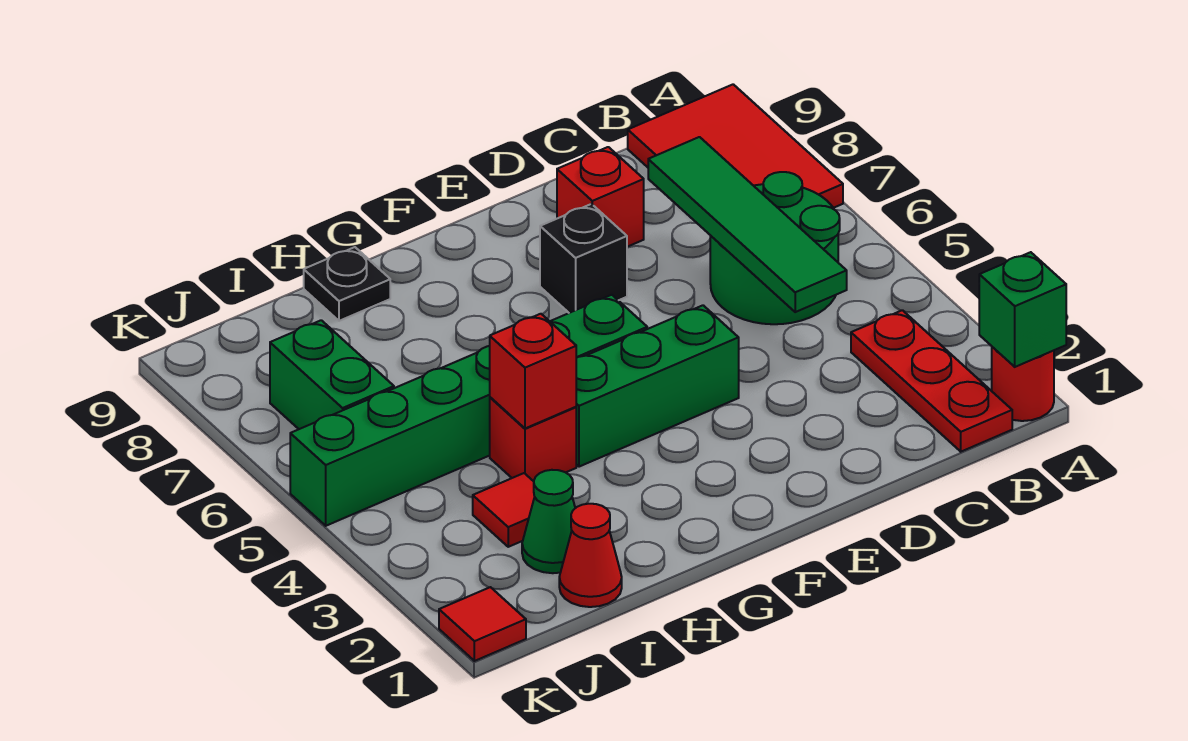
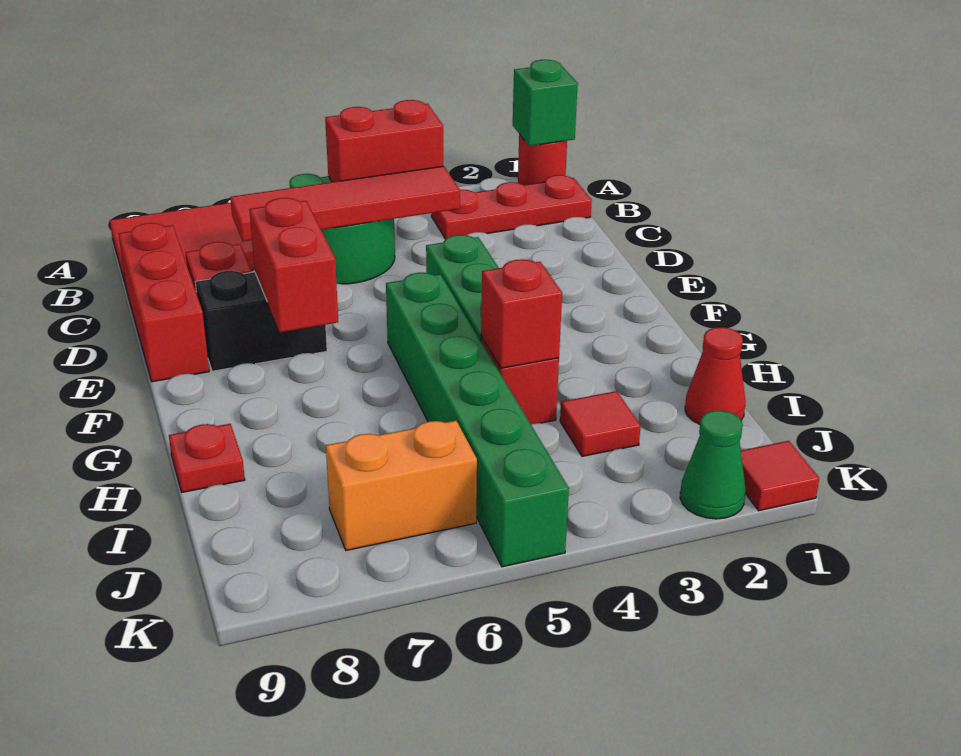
none -> red brick B4:B5 level 2
green tile C4:C7 level 2 -> red tile C4:C7 level 2
none -> red brick C9:E9 level 1
black brick E7 level 1 -> black brick E7:E8 level 1
none -> red brick E7:F7 level 2
black plate H9 level 1 -> red plate H9 level 1
green cone I2 level 1 -> green cone K2 level 1
green brick J6:J7 level 1 -> orange brick J6:J7 level 1

